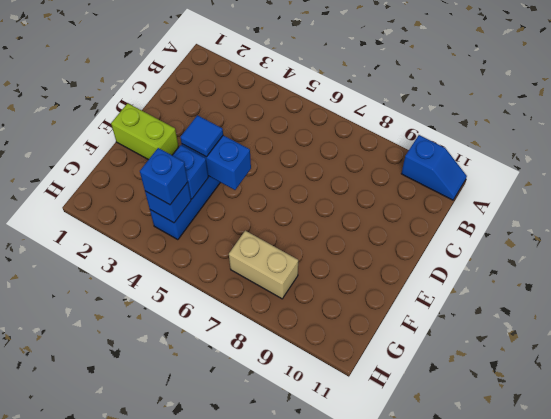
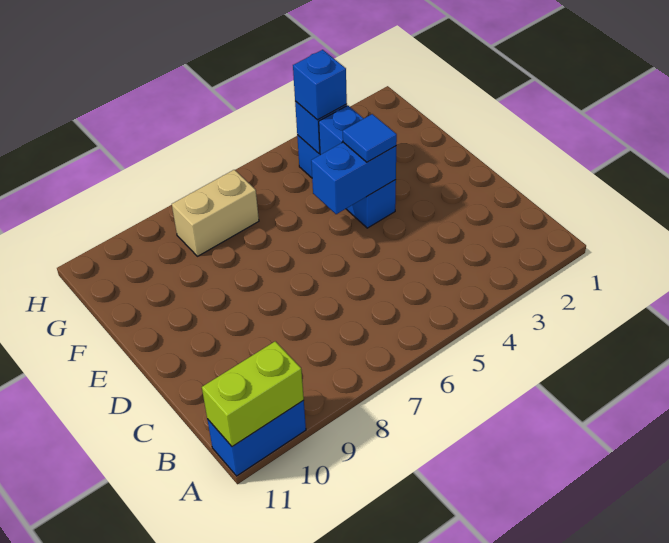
blue slope A10:A11 level 1 top 10 -> blue brick A10:A11 level 1
lime brick E1:E2 level 1 -> lime brick A10:A11 level 2

